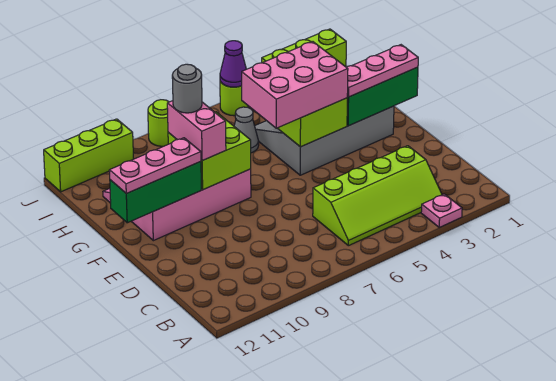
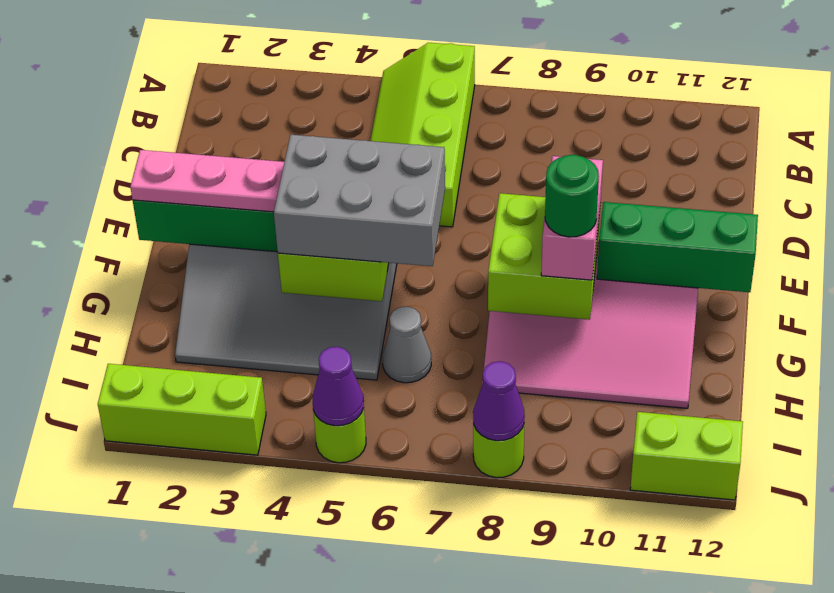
pink plate A3 level 1 -> none
lime slope B3:C6 level 1 top C -> lime slope A5:D6 level 1 top 6
pink brick F4:G6 level 3 -> grey brick F4:G6 level 3
pink plate F10:F12 level 3 -> none
grey round brick G9 level 4 -> green round brick G9 level 4
none -> purple cone J8 level 2
lime brick J10:J12 level 1 -> lime brick J11:J12 level 1

